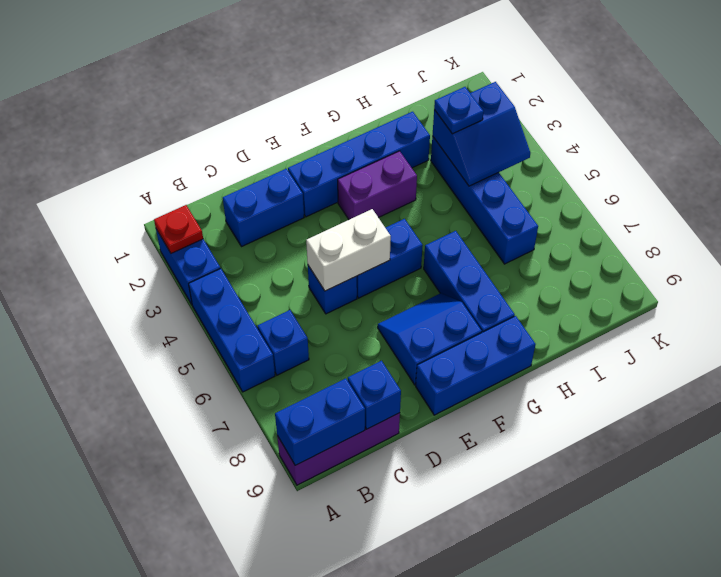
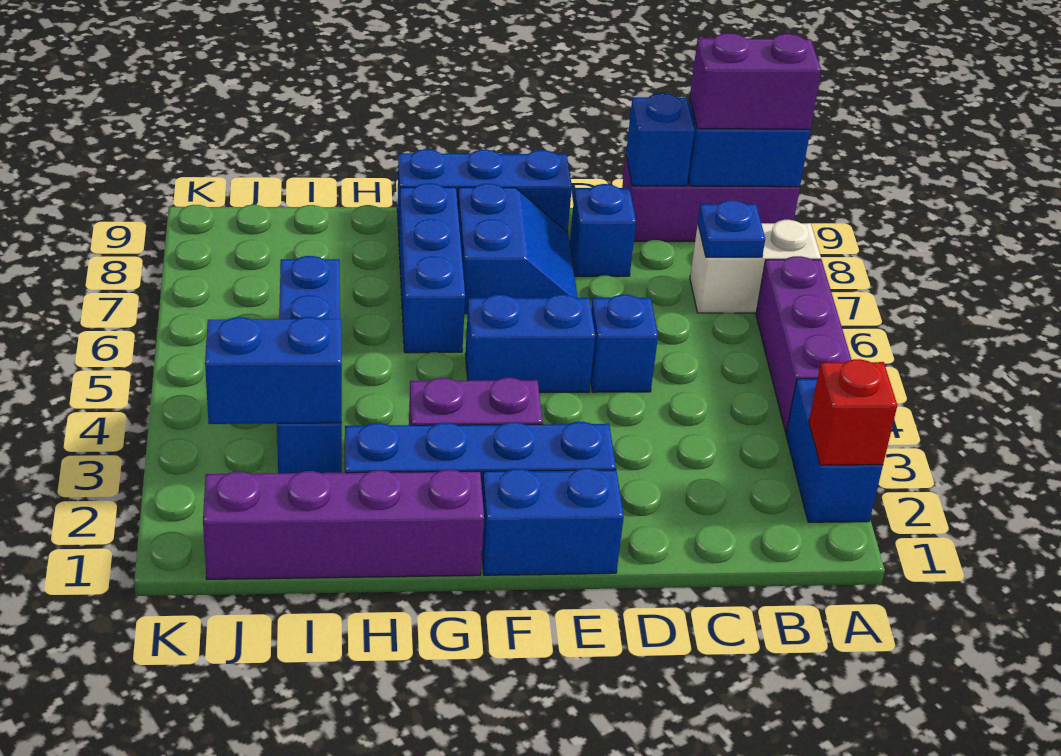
red plate A2 level 2 -> red brick A2 level 2
blue brick A4:A6 level 1 -> purple brick A4:A6 level 1
none -> purple brick A9:B9 level 3
blue brick B6 level 1 -> blue brick D8 level 1
blue brick C2:D2 level 1 -> blue brick E1:F1 level 1
white brick D5:E5 level 2 -> white brick A7:B7 level 1
blue slope E7:F8 level 1 top 8 -> blue slope E7:F8 level 1 top F
none -> purple brick G1:J1 level 1
blue plate I3 level 3 -> blue plate B7 level 2

